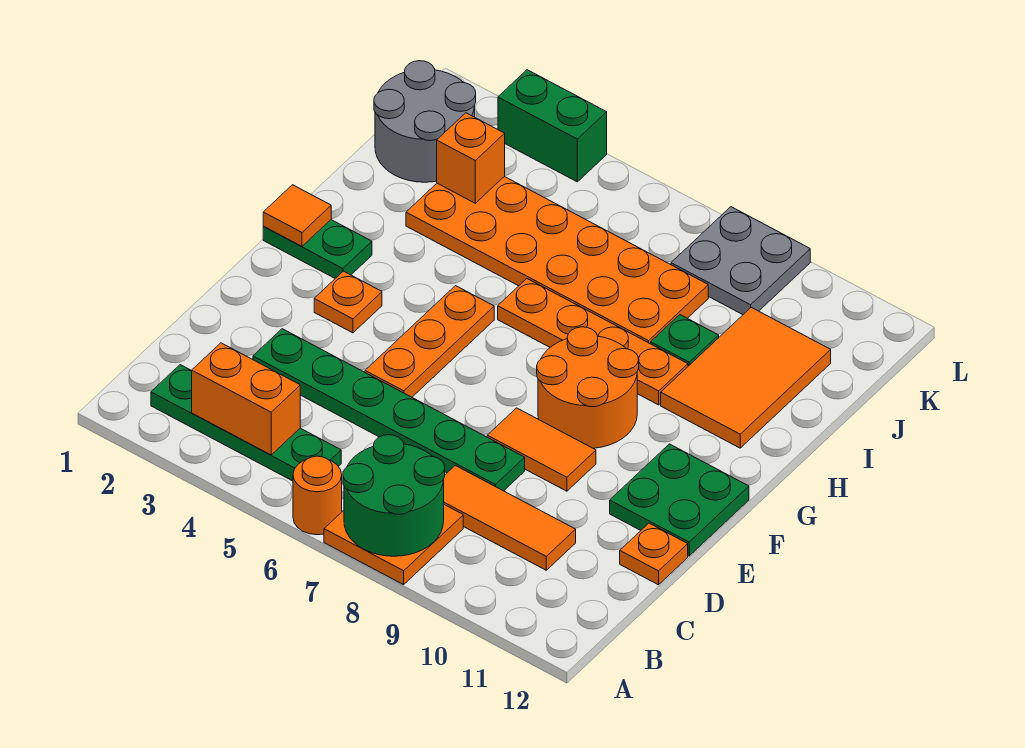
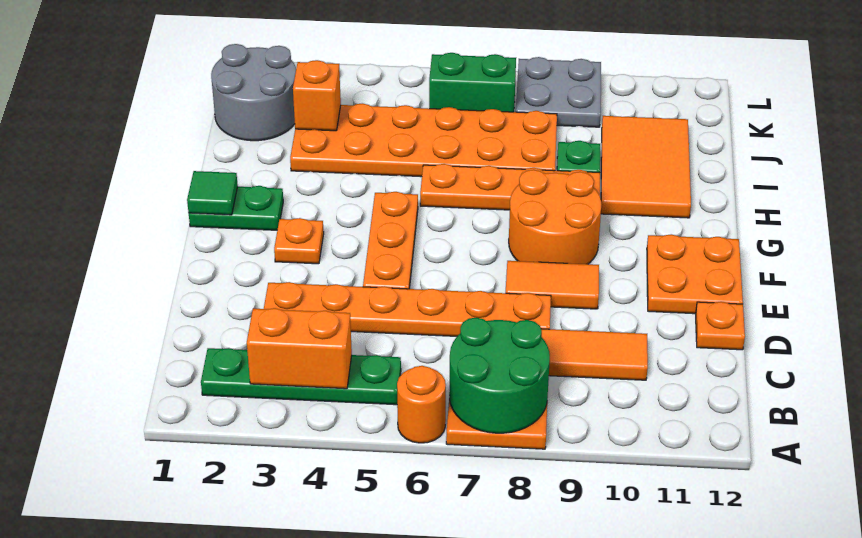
green plate D3:D8 level 1 -> orange plate D3:D8 level 1
green plate E11:F12 level 1 -> orange plate E11:F12 level 1
orange tile G1 level 2 -> green tile G1 level 2
green brick L3:L4 level 1 -> green brick K6:K7 level 1

